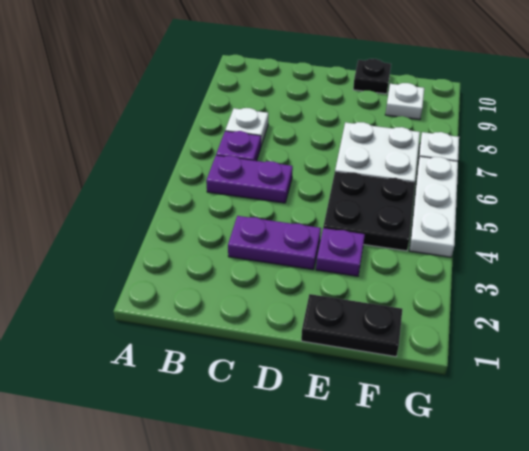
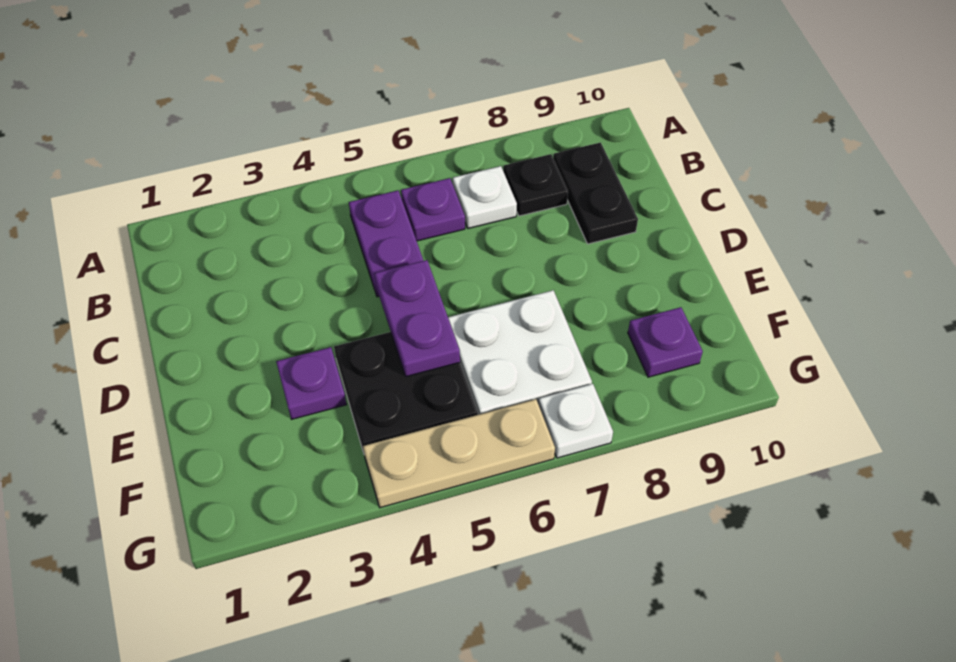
purple plate C3:D3 level 1 -> purple plate D5:E5 level 2
black plate E1:F1 level 1 -> black plate B9:C9 level 1
black plate E10 level 1 -> black plate B8 level 1
white plate F9 level 1 -> purple plate F9 level 1
white plate G4:G6 level 1 -> tan plate G4:G6 level 1

